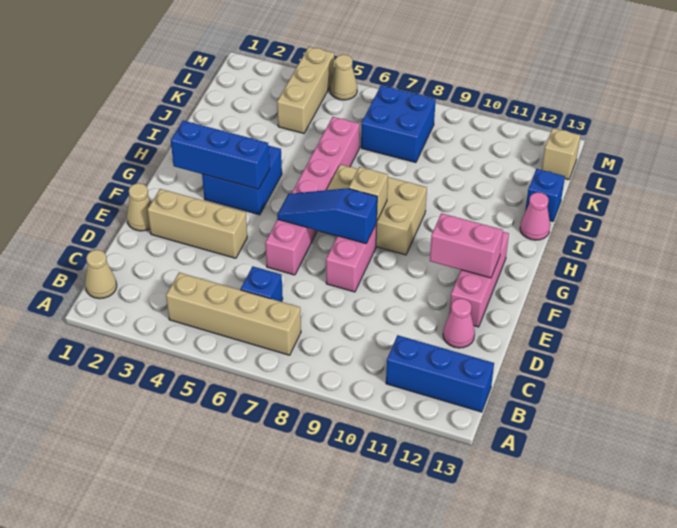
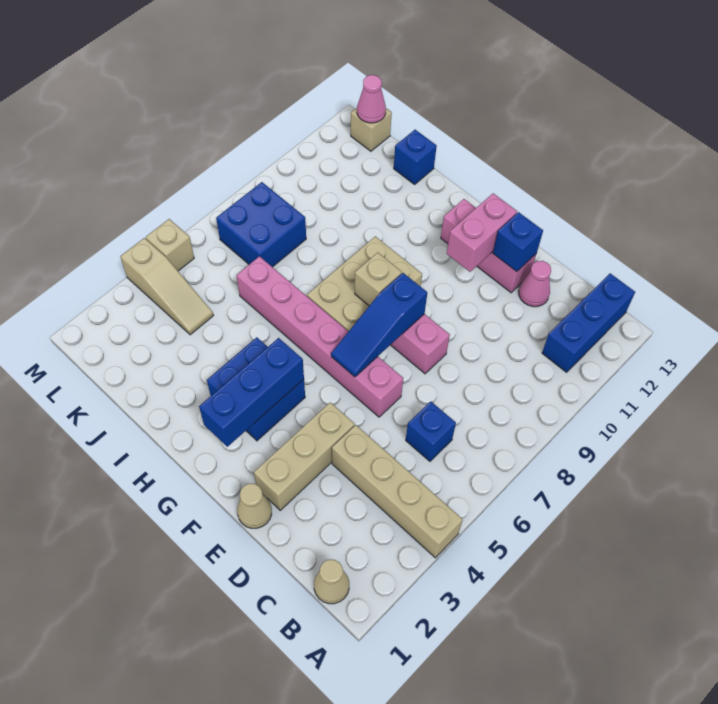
tan brick B4:B7 level 1 -> tan brick A4:D4 level 1
none -> blue brick E12 level 2
pink cone I13 level 1 -> pink cone L13 level 2
tan brick K4:M4 level 1 -> tan slope K4:M4 level 1 top M
tan cone M5 level 1 -> tan brick M5 level 1

